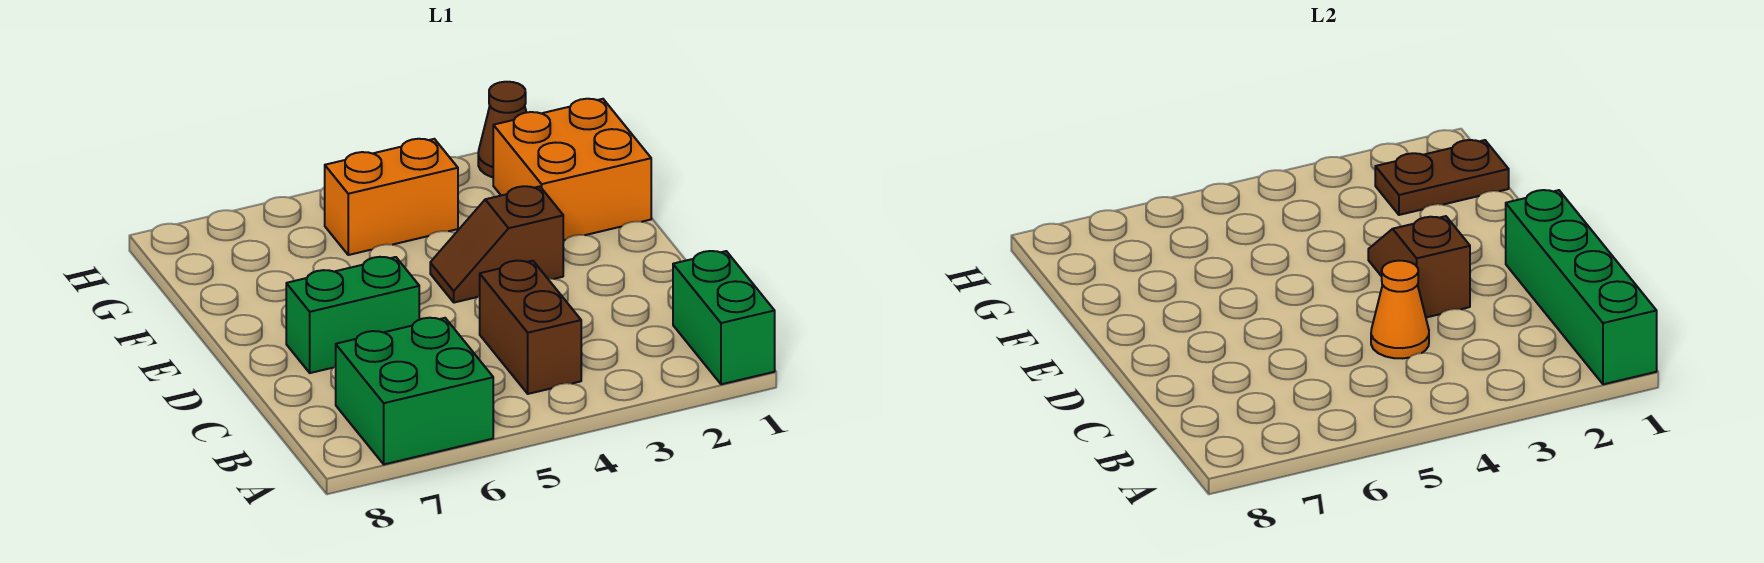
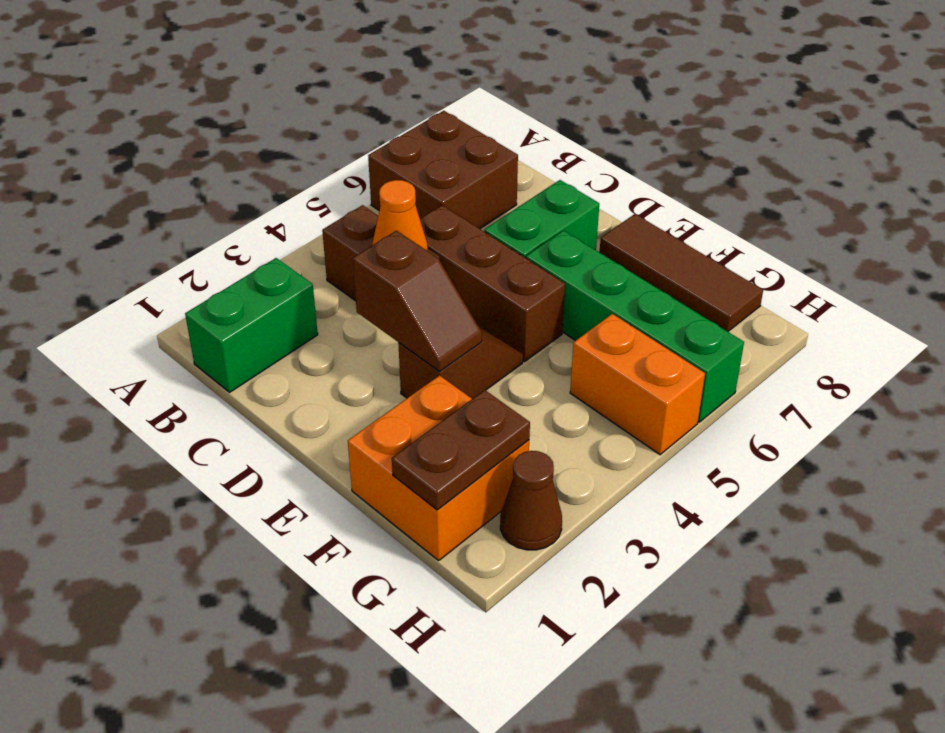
green brick A1:B1 level 1 -> green brick B1:B2 level 1
green brick A1:D1 level 2 -> green brick E6:H6 level 1
green brick A6:B7 level 1 -> brown brick A6:B7 level 1
none -> brown brick C5:E5 level 1
none -> brown tile E8:G8 level 1
orange brick G4:G5 level 1 -> orange brick G5:H5 level 1

